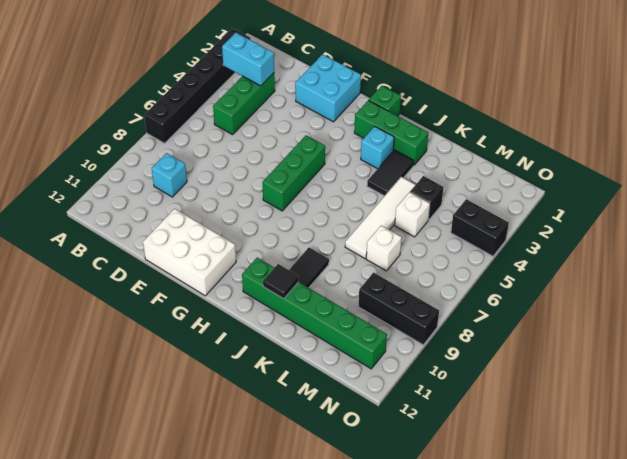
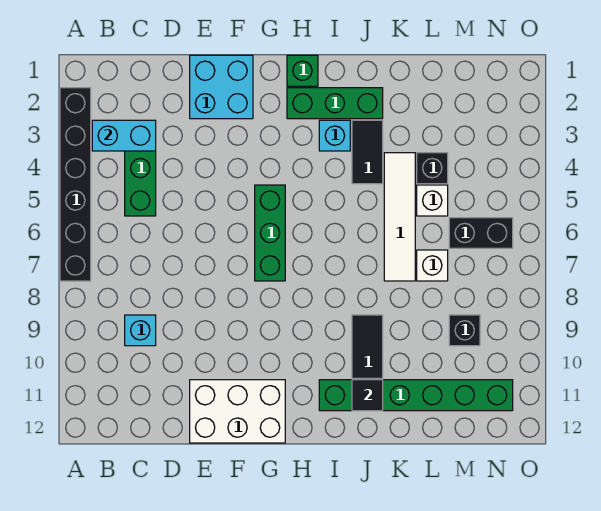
black brick M9:O9 level 1 -> black brick M9 level 1
black brick N4:O4 level 1 -> black brick M6:N6 level 1

